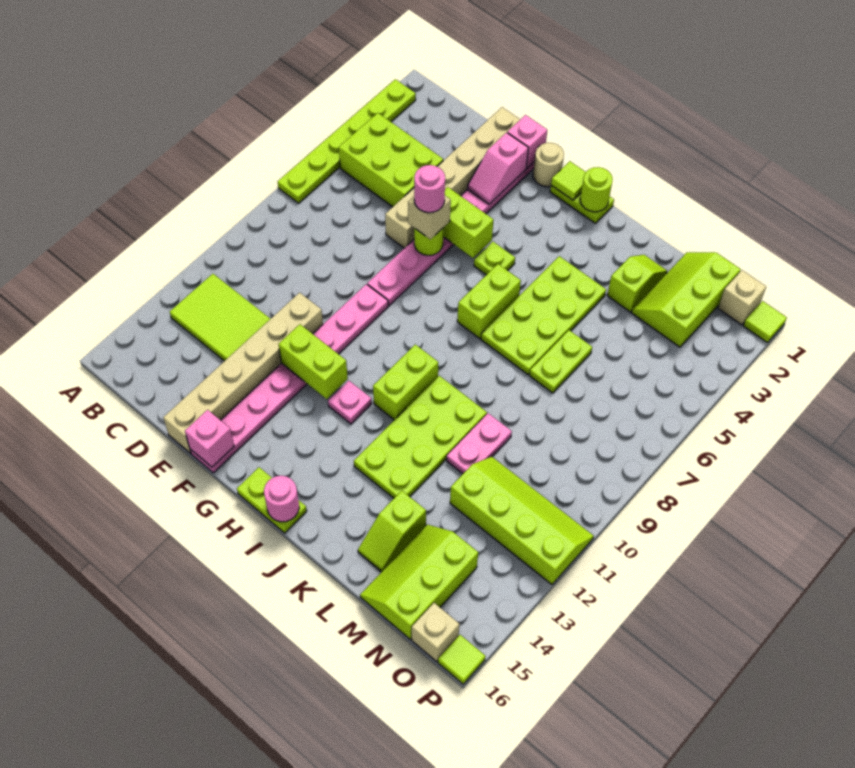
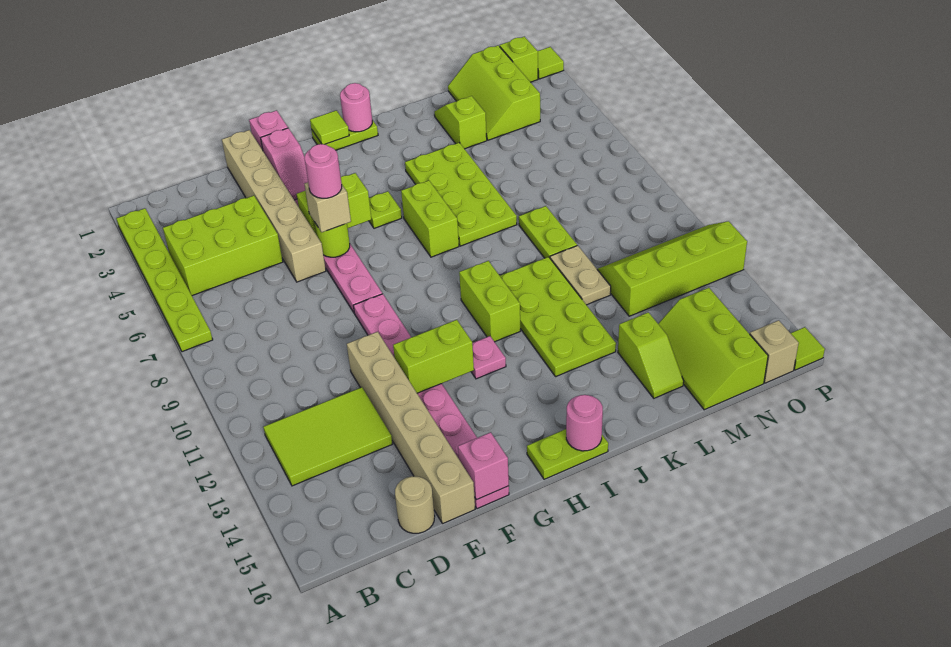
tan round brick G1 level 1 -> tan round brick D16 level 1
lime round brick I1 level 2 -> pink round brick I1 level 2
lime plate L6:L7 level 1 -> lime plate L8:L9 level 1
pink plate L10:L11 level 1 -> tan plate L10:L11 level 1
tan brick O1 level 1 -> lime brick O1 level 1

